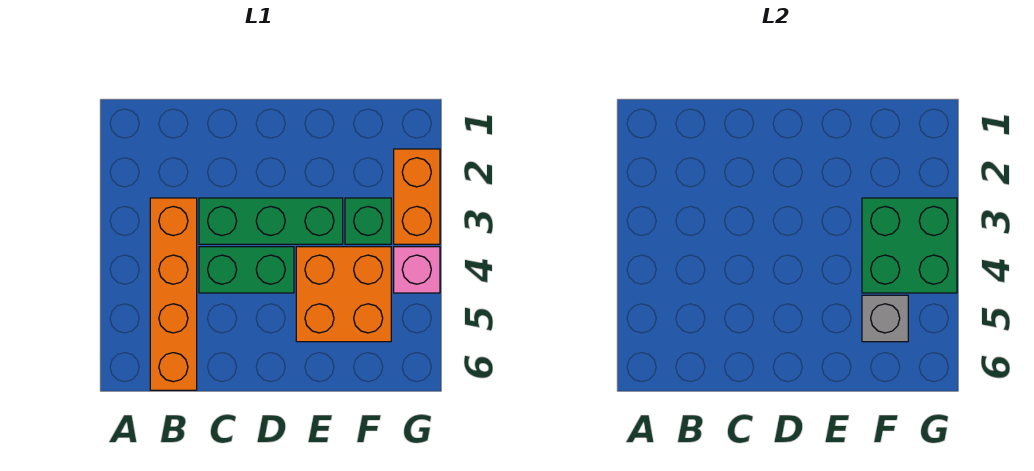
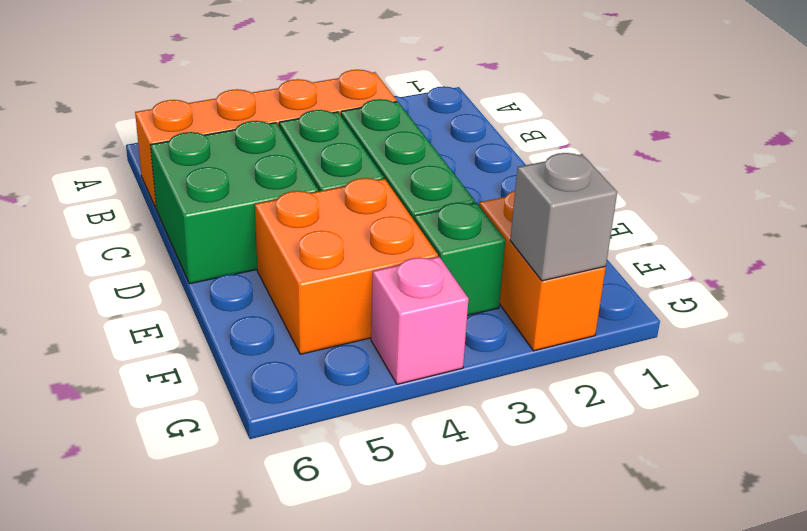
green brick F3:G4 level 2 -> green brick C5:D6 level 1
grey brick F5 level 2 -> grey brick G2 level 2
orange brick G2:G3 level 1 -> orange brick F2:G2 level 1

